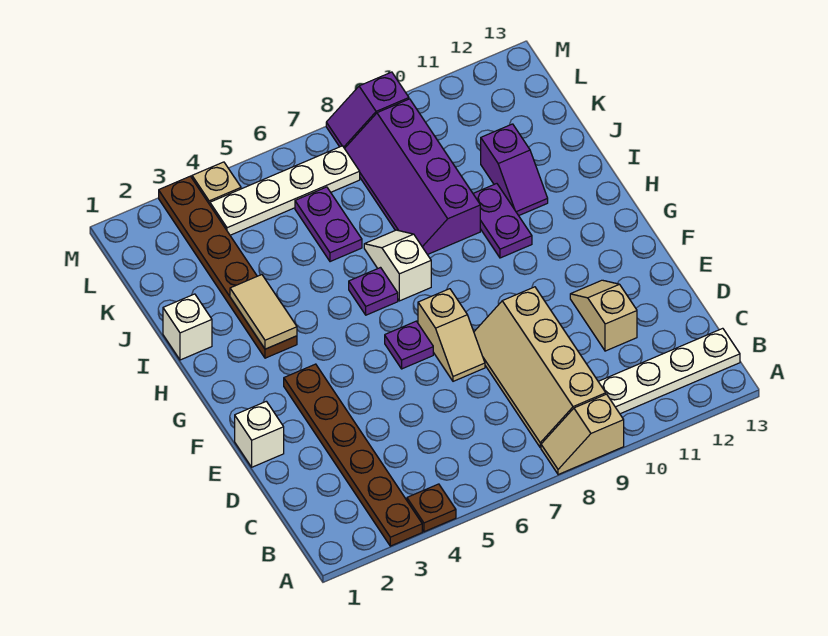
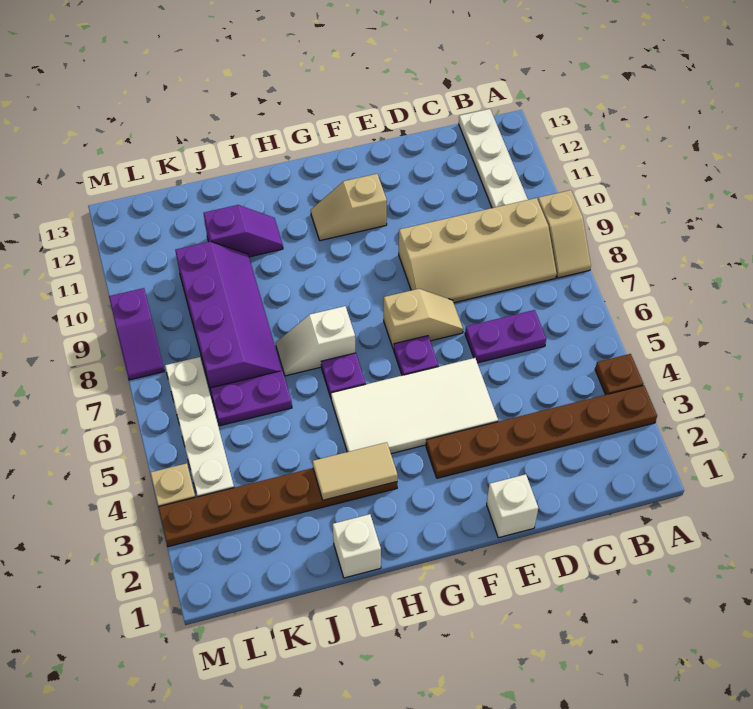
tan slope D11:E11 level 1 top D -> tan slope F11:G11 level 1 top F
none -> white tile E4:H5 level 1
purple plate H10:I10 level 1 -> purple plate C6:D6 level 1
purple slope I8:L9 level 1 top 9 -> purple slope J7:K10 level 1 top K

